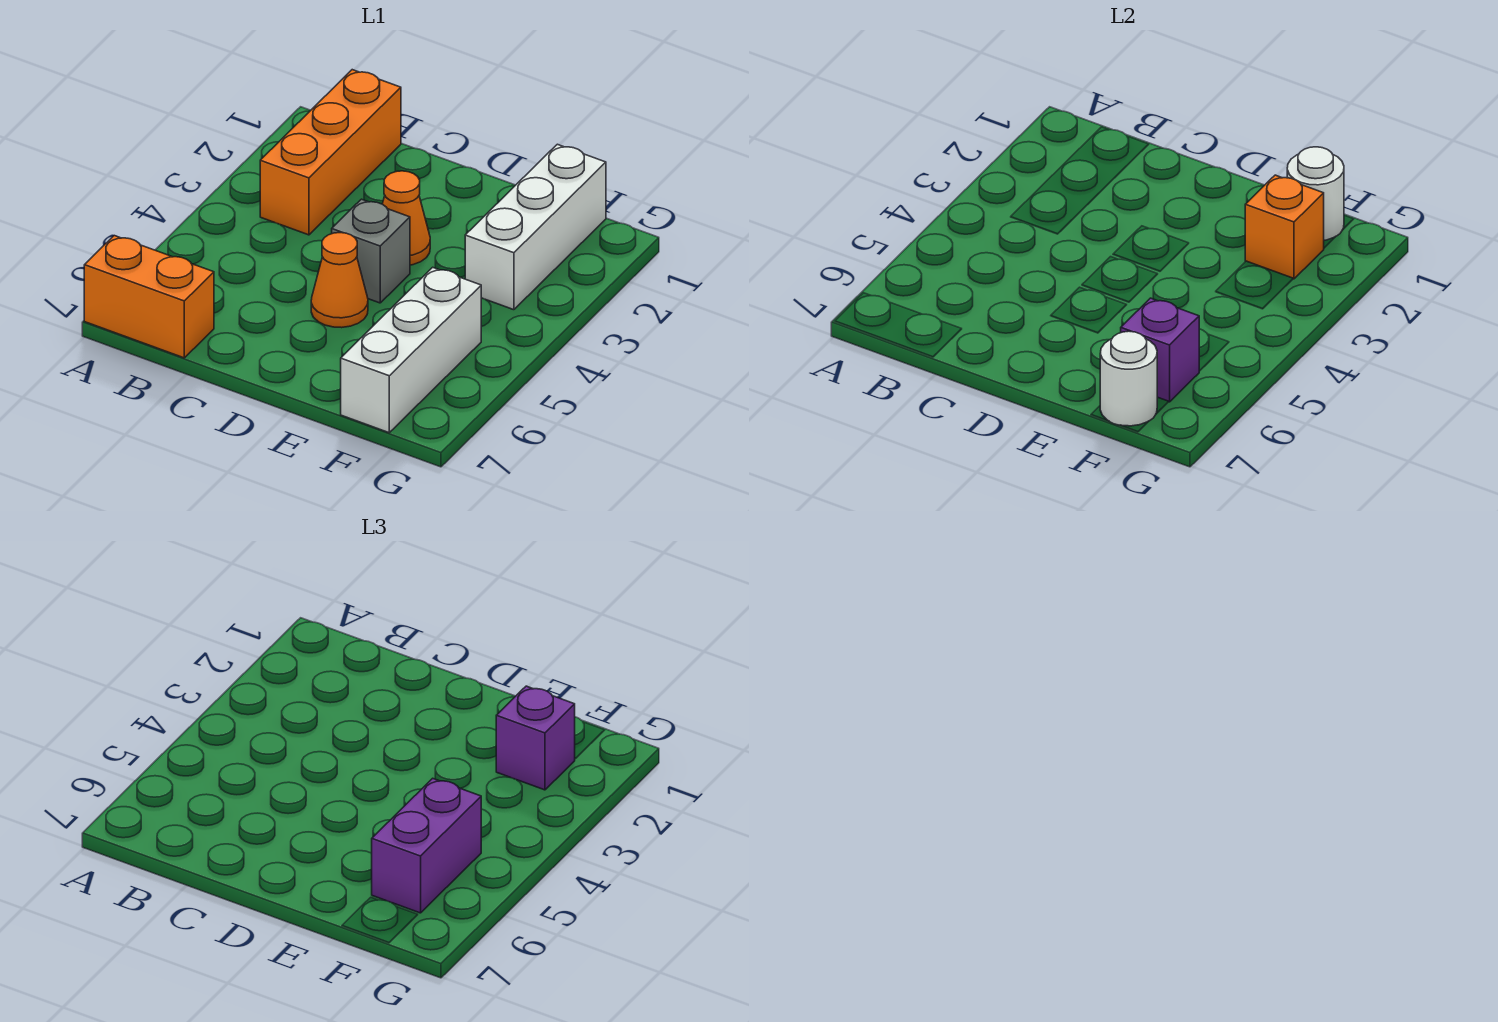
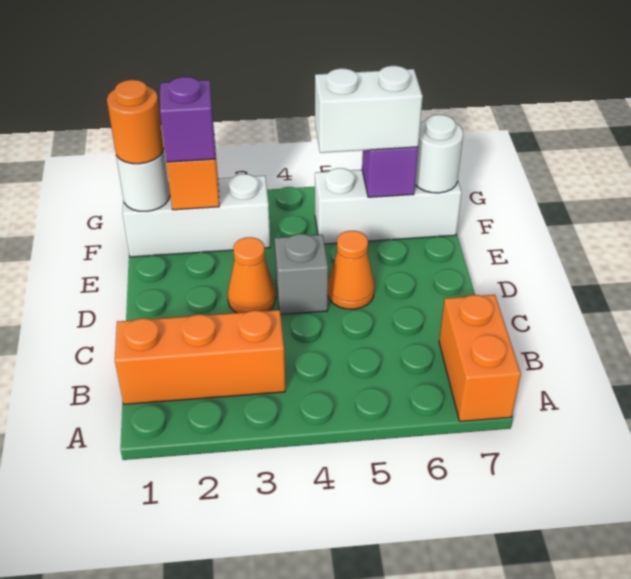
none -> orange round brick F1 level 3
purple brick F5:F6 level 3 -> white brick F5:F6 level 3

